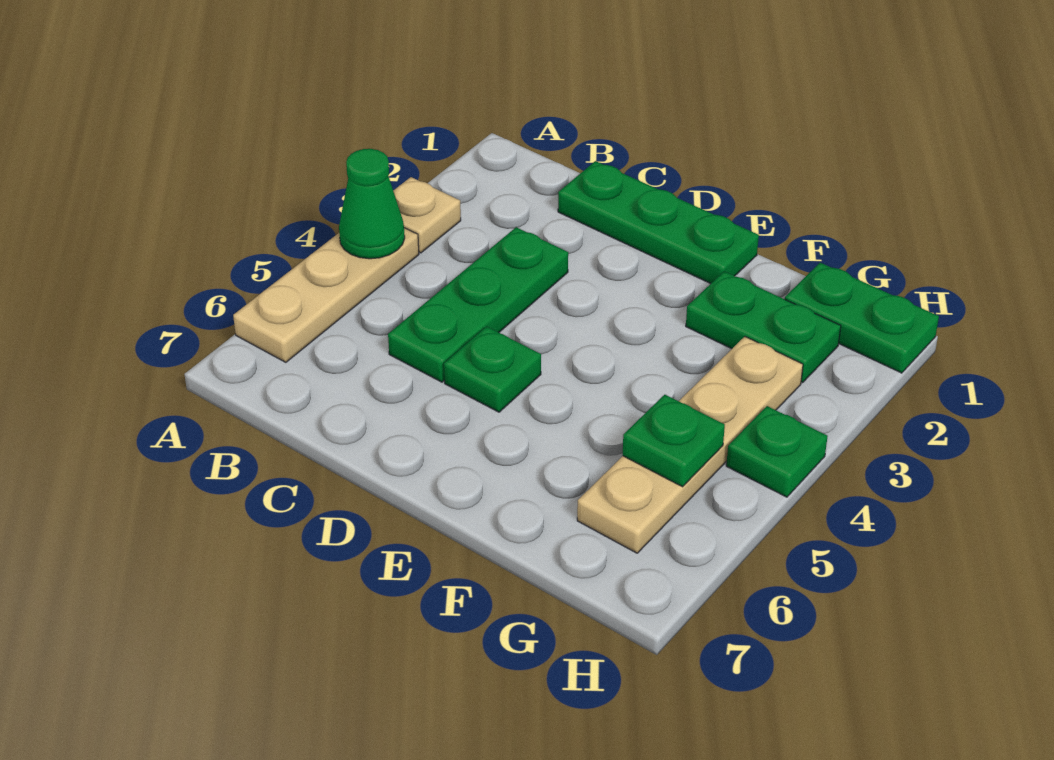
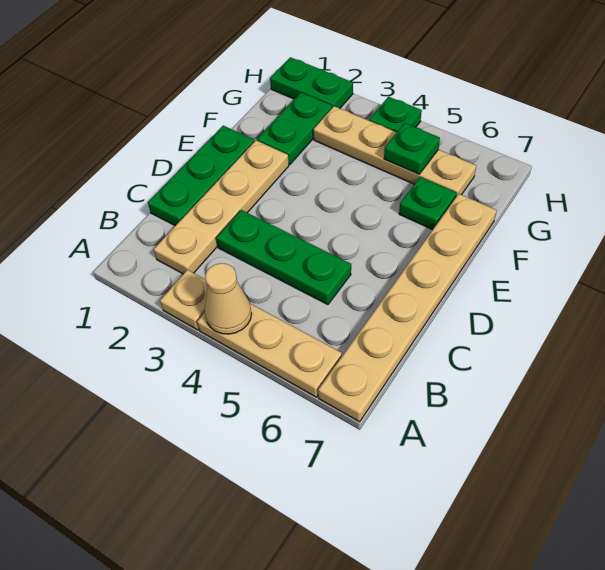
green cone A4 level 2 -> tan cone A4 level 2
none -> tan plate A7:F7 level 1
none -> tan plate B2:E2 level 1
green plate D5 level 1 -> green plate F6 level 1
green plate G1:H1 level 1 -> green plate H1:H2 level 1

